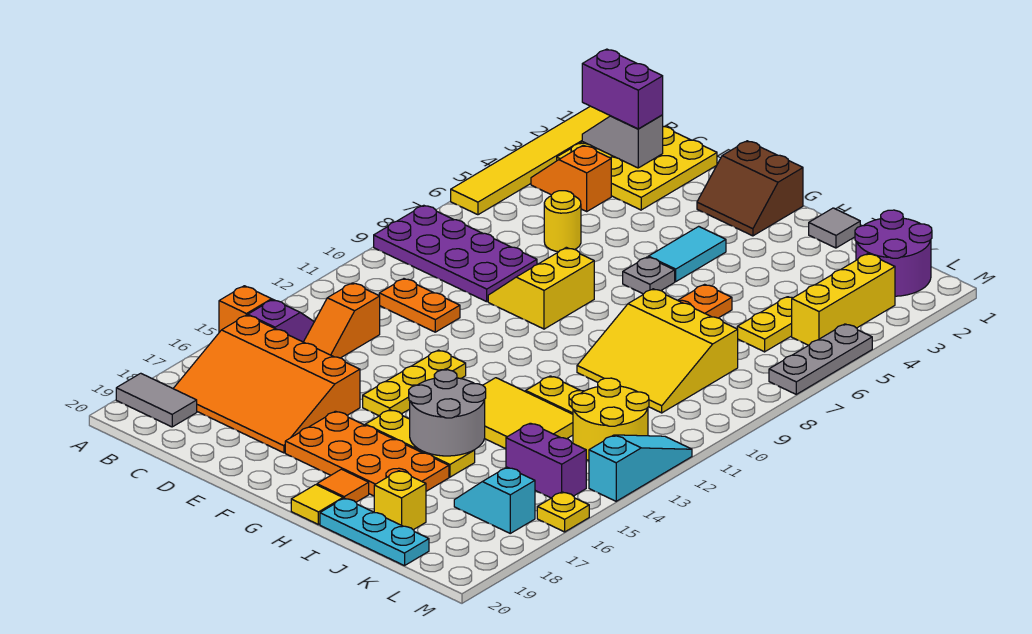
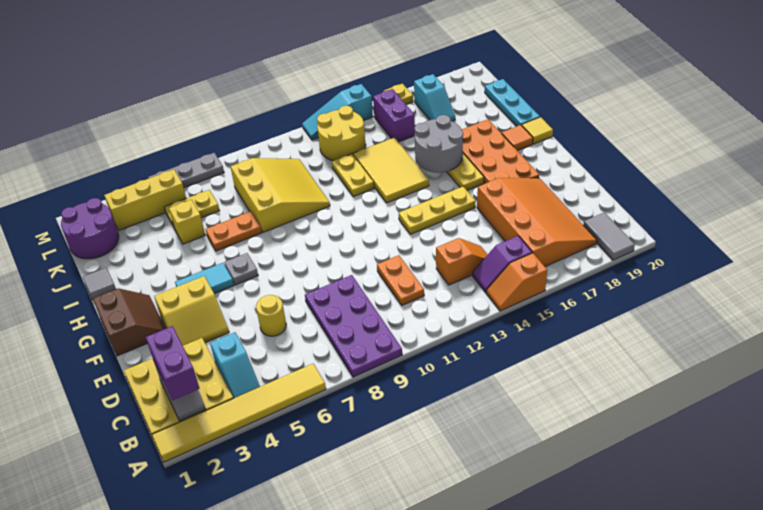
orange slope B4:C4 level 1 top C -> cyan slope B4:C4 level 1 top C
yellow slope E8:F9 level 1 top F -> yellow slope E3:F4 level 1 top F
yellow brick J19 level 1 -> yellow brick J5 level 1

